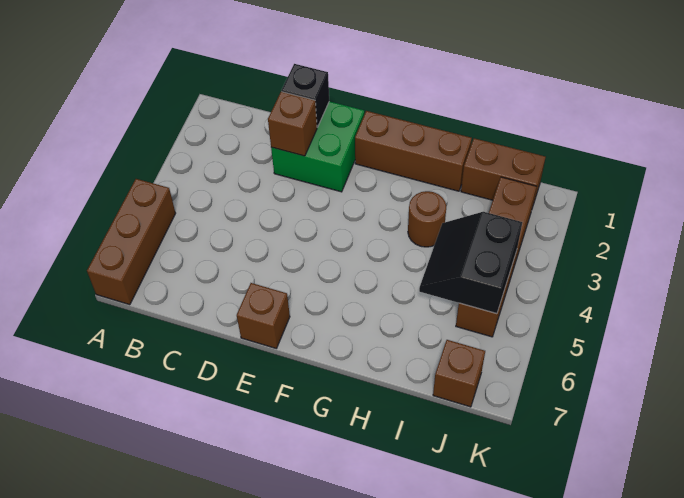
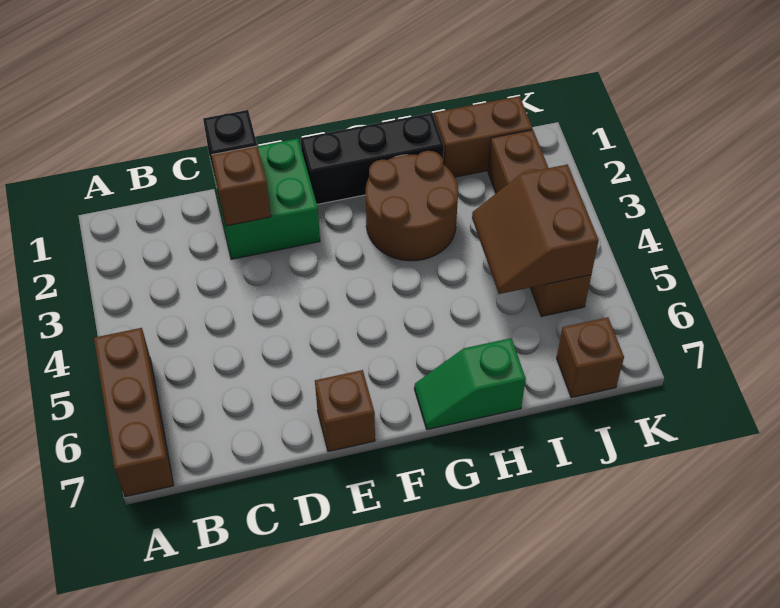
brown brick F1:H1 level 1 -> black brick F1:H1 level 1
none -> green slope G7:H7 level 1 top H
brown round brick H3 level 1 -> brown round brick G2:H3 level 1
black slope I4:J5 level 2 top J -> brown slope I4:J5 level 2 top J

